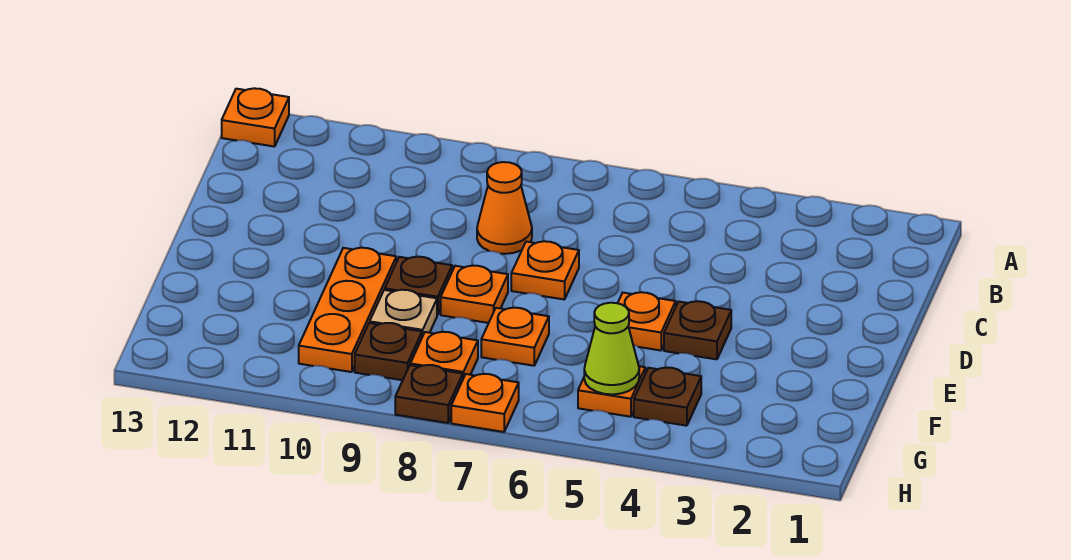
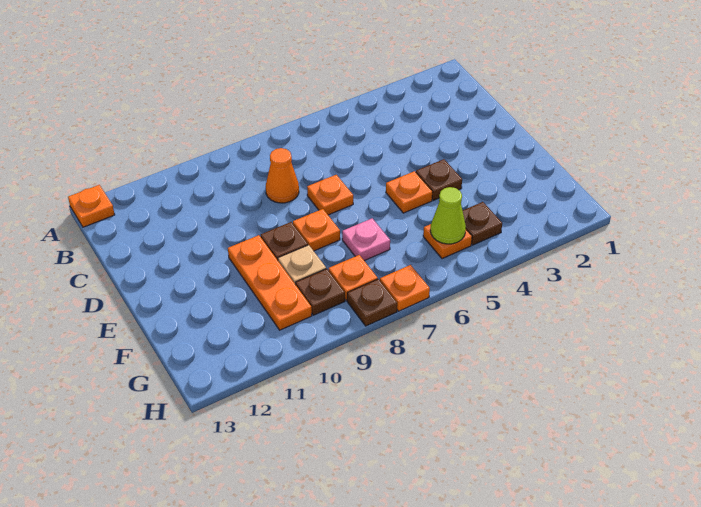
orange plate F7 level 1 -> pink plate F7 level 1

